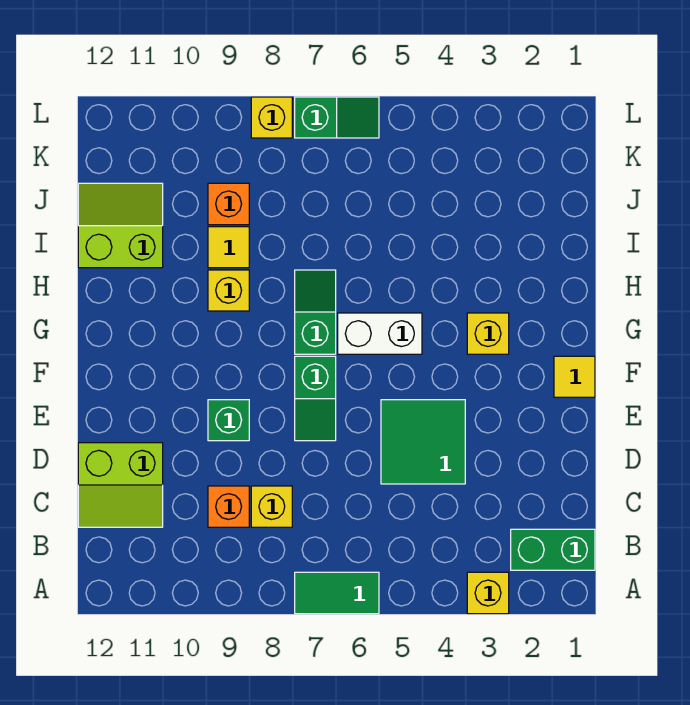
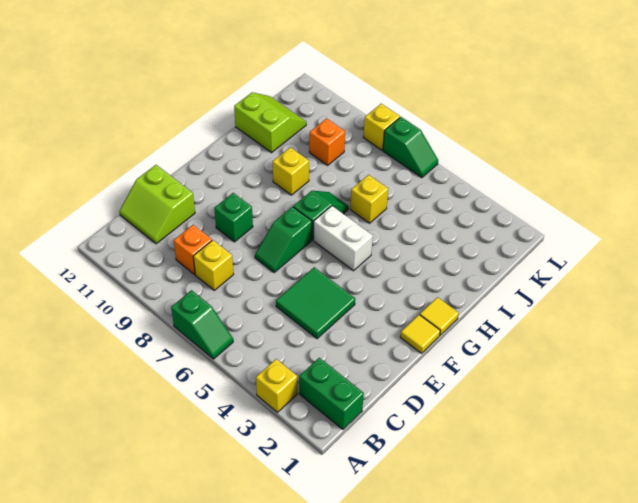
green tile A6:A7 level 1 -> green slope A6:A7 level 1 top 7
yellow brick G3 level 1 -> yellow brick I6 level 1
yellow tile I9 level 1 -> yellow tile G1 level 1

